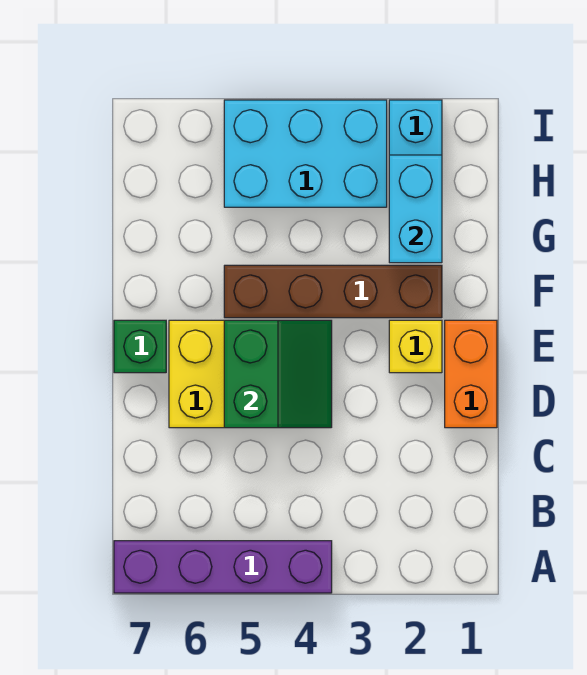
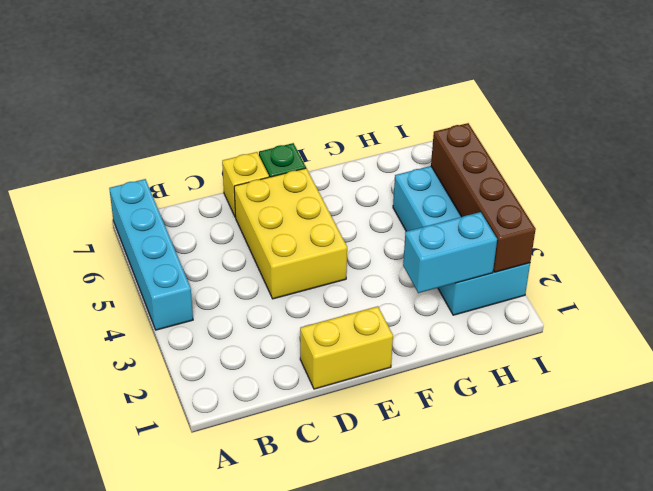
purple brick A4:A7 level 1 -> cyan brick A4:A7 level 1
orange brick D1:E1 level 1 -> yellow brick D1:E1 level 1
green slope D4:E5 level 2 top 5 -> none
yellow brick E2 level 1 -> yellow brick D7 level 1
brown brick F2:F5 level 1 -> brown brick I2:I5 level 2

